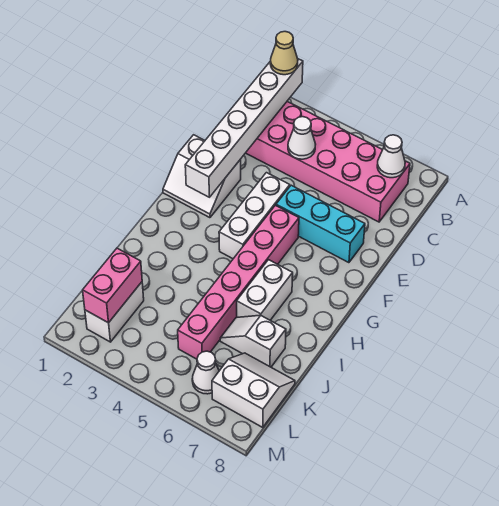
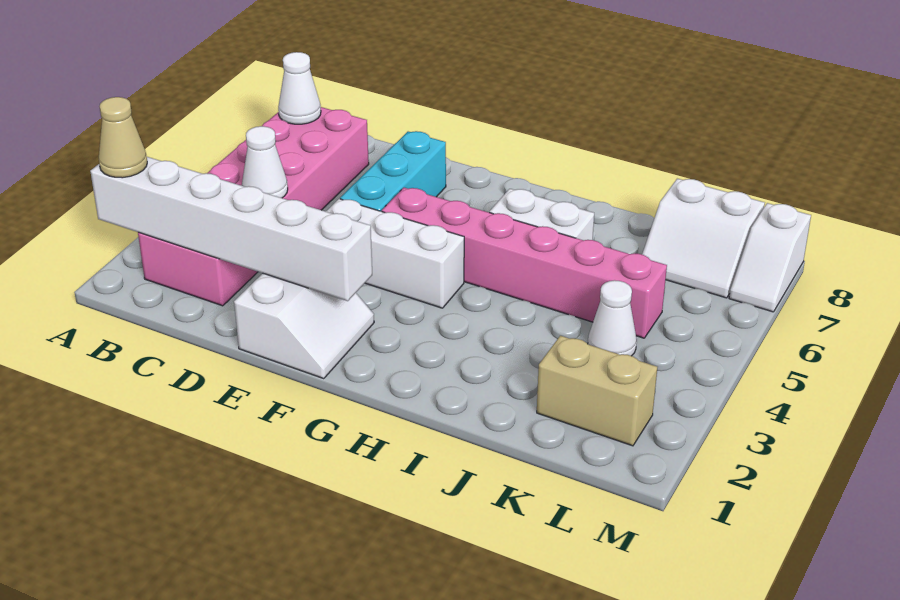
white slope J6:J7 level 1 top 7 -> white slope M7:M8 level 1 top 8
white brick K2:L2 level 1 -> tan brick K2:L2 level 1
pink brick K2:L2 level 2 -> none
white slope K7:L8 level 1 top L -> white slope K7:L8 level 1 top 8
white cone L6 level 1 -> white cone K4 level 1

